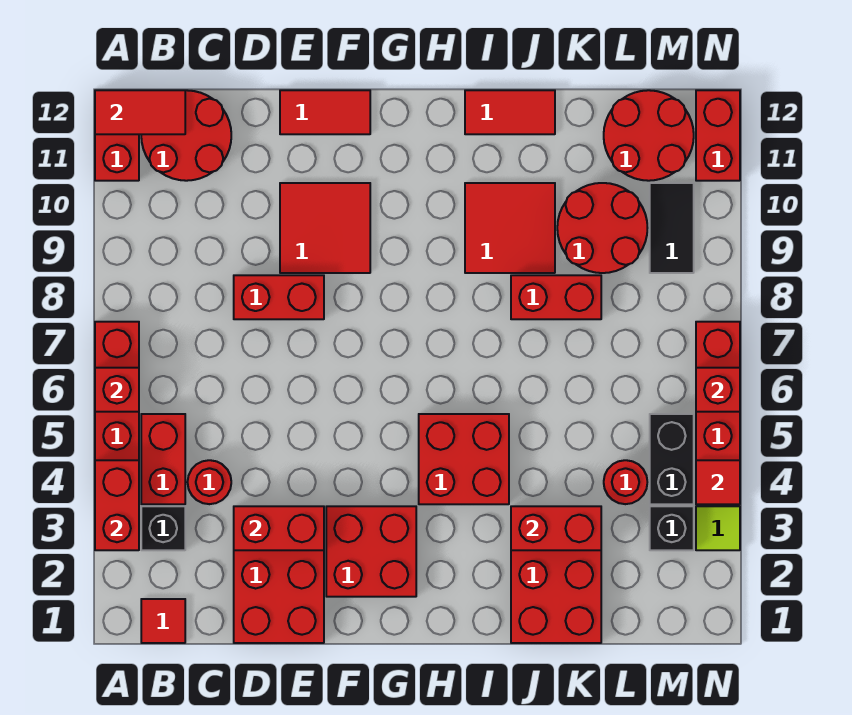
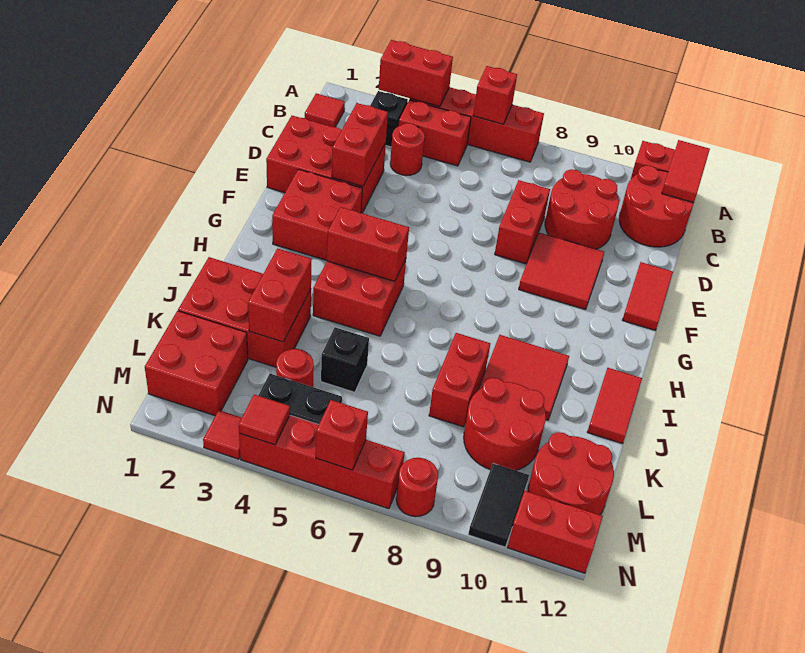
none -> red round brick C9:D10 level 1
none -> red brick H4:H5 level 2
none -> red brick L1:M2 level 1
black brick M3 level 1 -> black brick K5 level 1
black tile M9:M10 level 1 -> black tile M10:N10 level 1
lime tile N3 level 1 -> red tile N3 level 1
none -> red round brick N8 level 1

